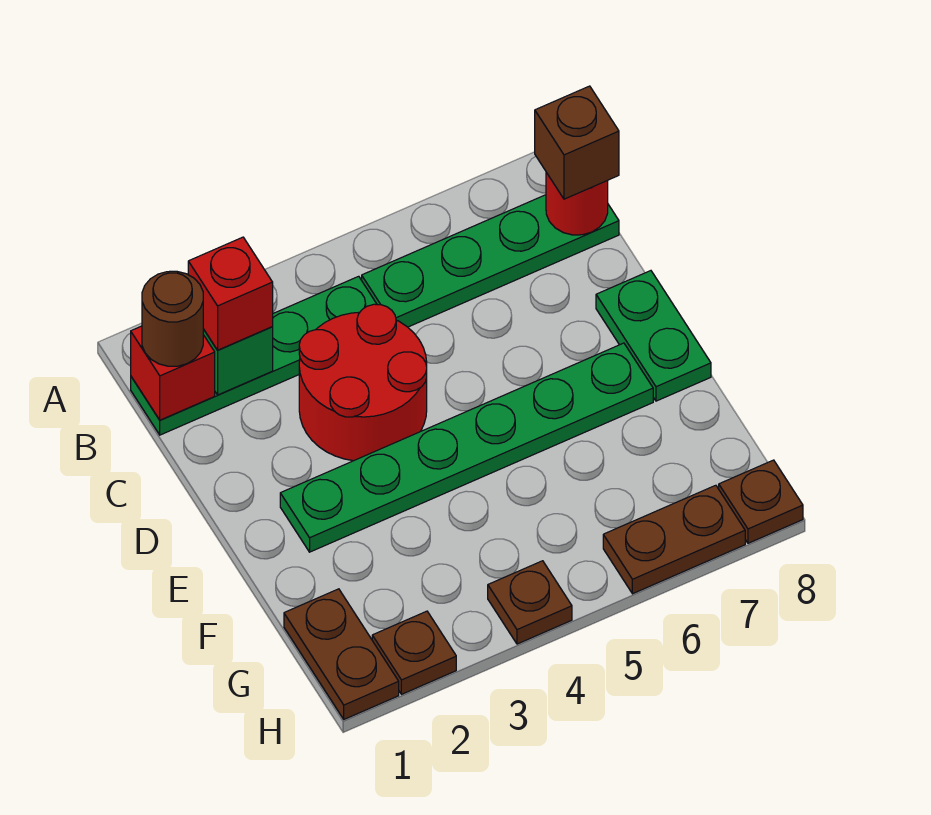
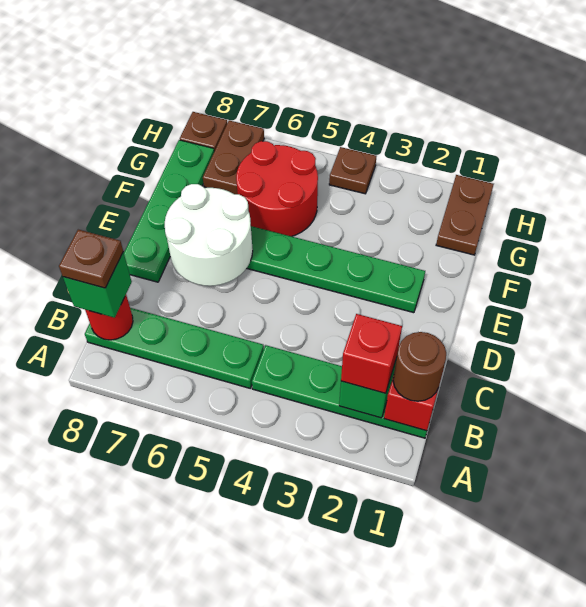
brown brick B8 level 3 -> green brick B8 level 3
red round brick C3:D4 level 1 -> red round brick F5:G6 level 1
none -> white round brick D6:E7 level 2
green plate D8:E8 level 1 -> green plate D8:G8 level 1
brown plate H2 level 1 -> brown plate B8 level 4
brown plate H6:H7 level 1 -> brown plate G7:H7 level 1

